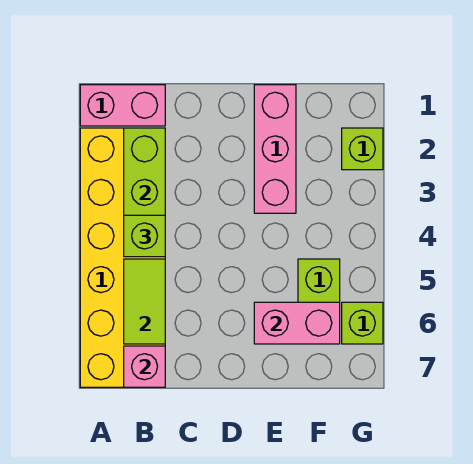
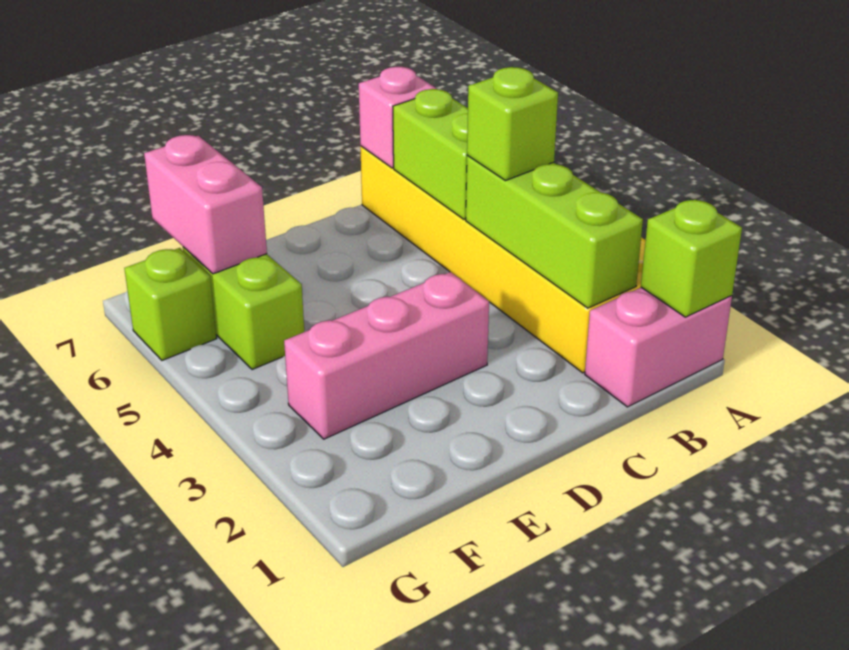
lime tile B5:B6 level 2 -> lime brick B5:B6 level 2
pink brick E1:E3 level 1 -> pink brick D3:F3 level 1
pink brick E6:F6 level 2 -> pink brick F6:F7 level 2
lime brick G2 level 1 -> lime brick A1 level 2

